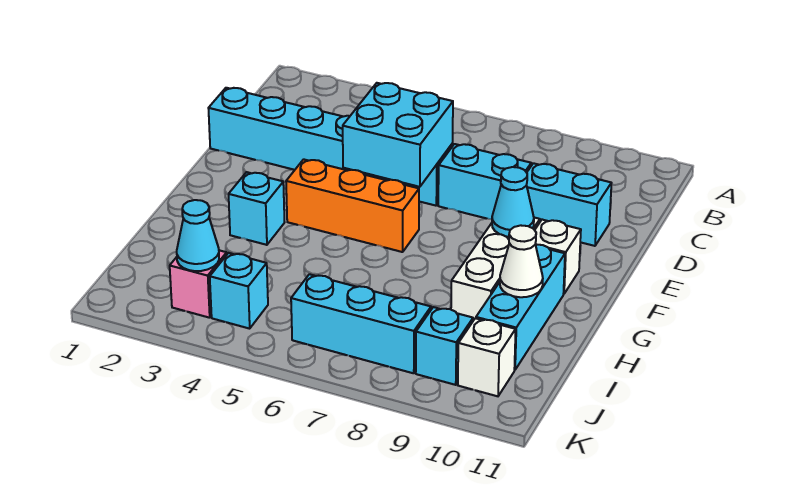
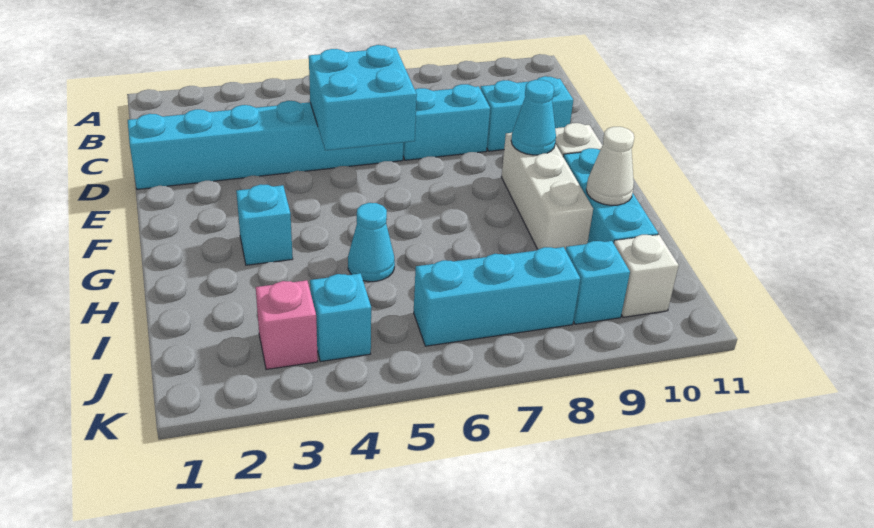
orange brick F4:F6 level 1 -> none
cyan cone J3 level 2 -> cyan cone H5 level 1

